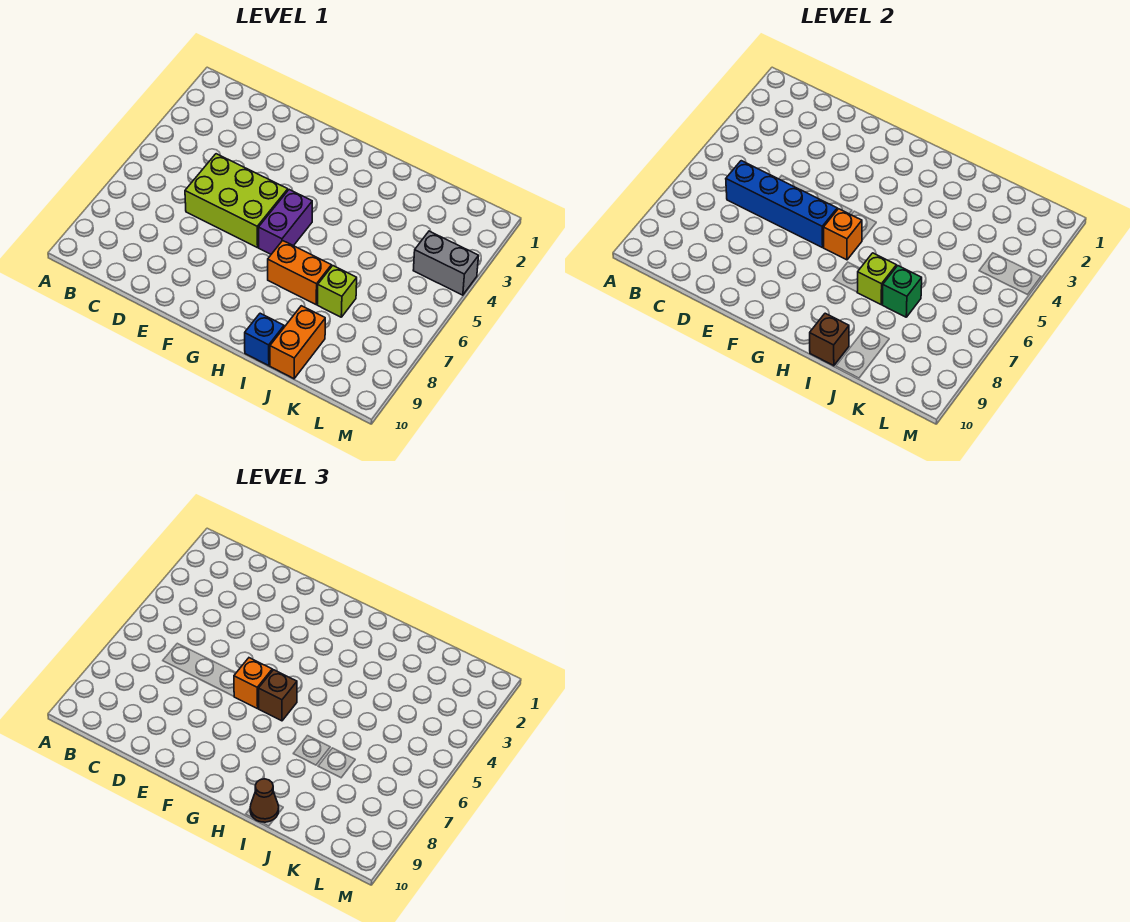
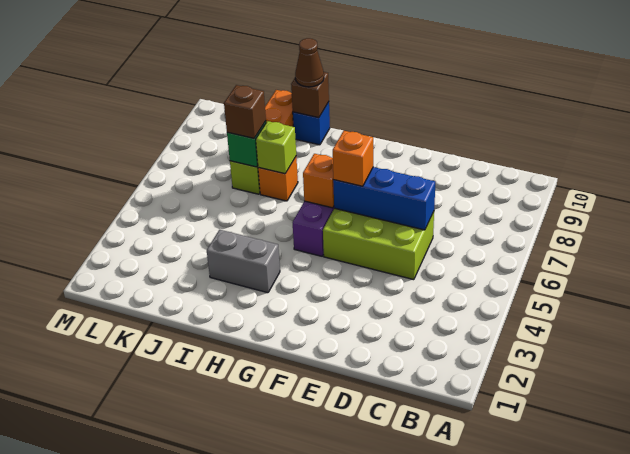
blue brick C6:F6 level 2 -> blue brick D6:F6 level 2
brown brick G6 level 3 -> brown brick J7 level 3
orange brick H7:I7 level 1 -> orange brick I7 level 1
grey brick L4:M4 level 1 -> grey brick H3:I3 level 1

